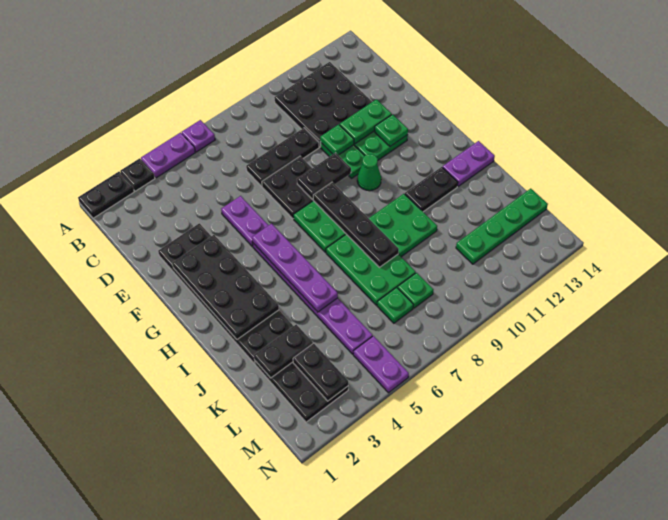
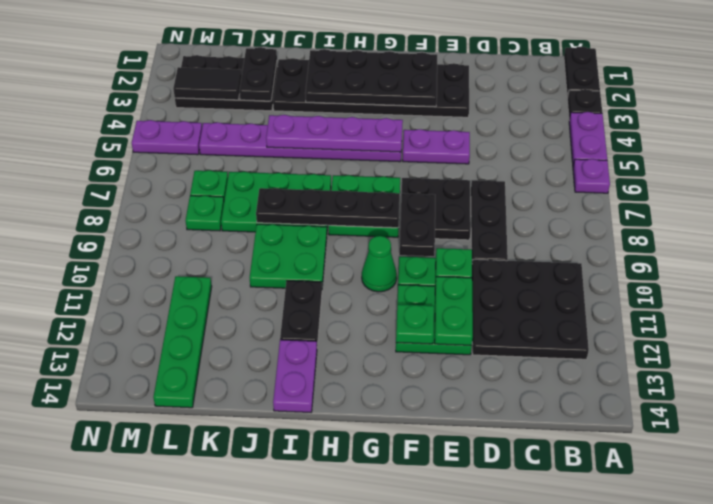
black plate L3:M3 level 2 -> black tile L3:M3 level 2

